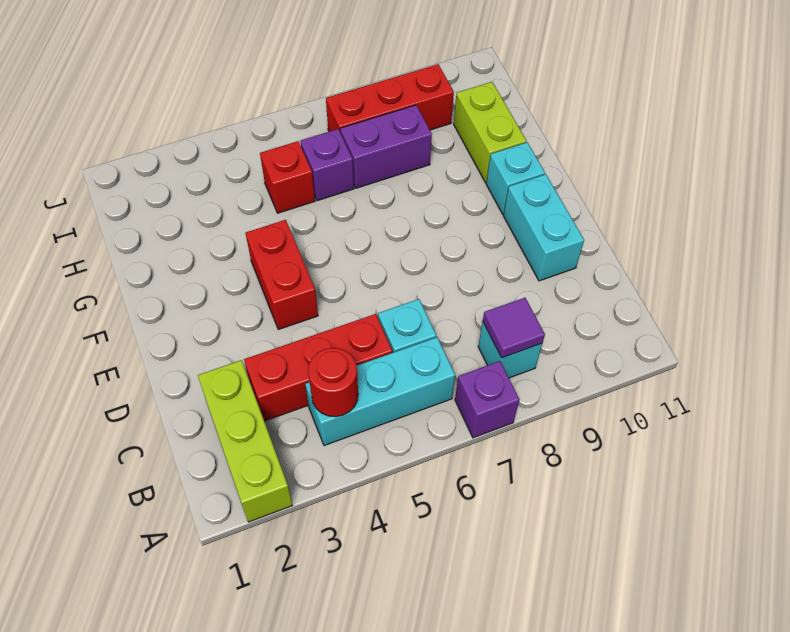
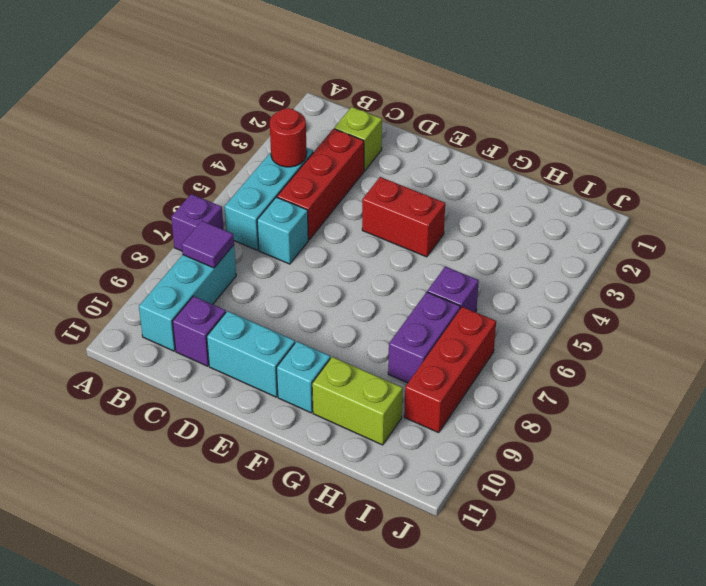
lime brick A2:C2 level 1 -> lime brick C2 level 1
cyan brick B8 level 1 -> cyan brick B8:B10 level 1
none -> purple brick C10 level 1
red brick H5 level 1 -> none

